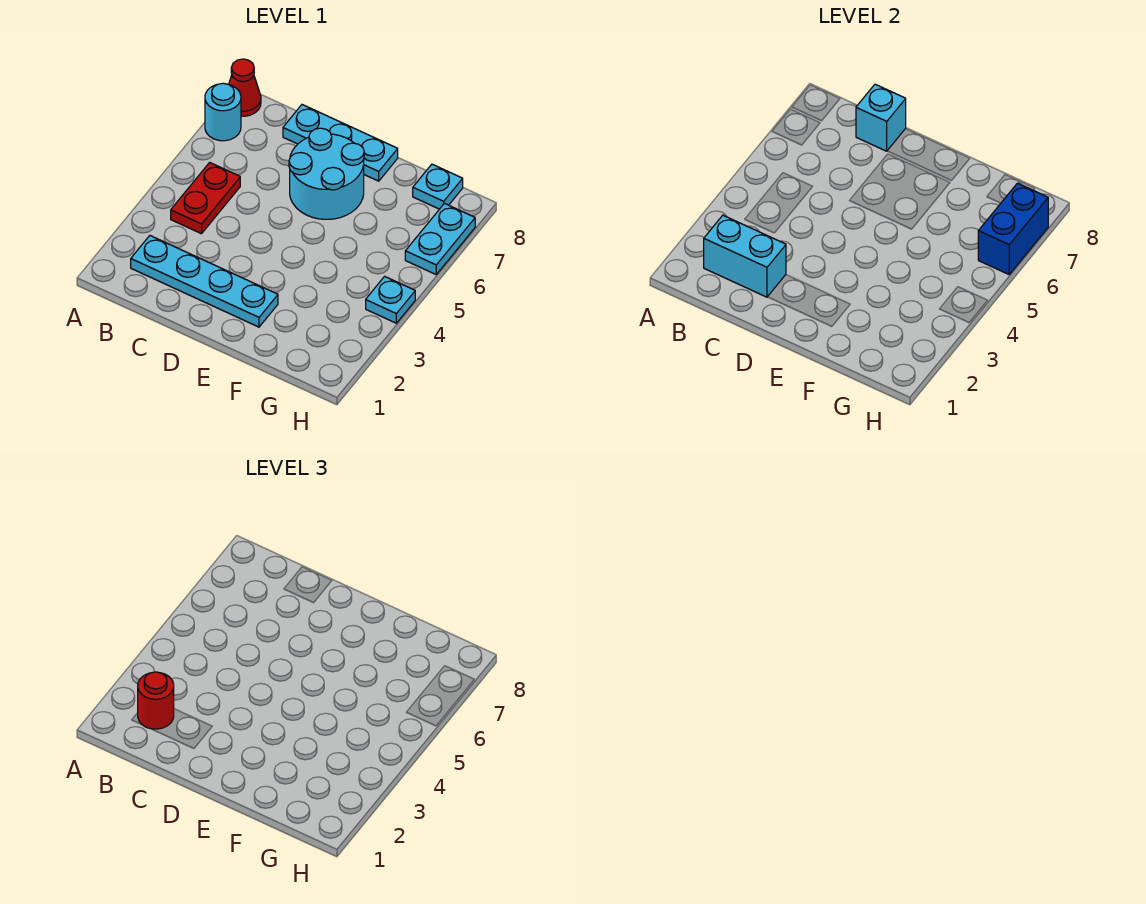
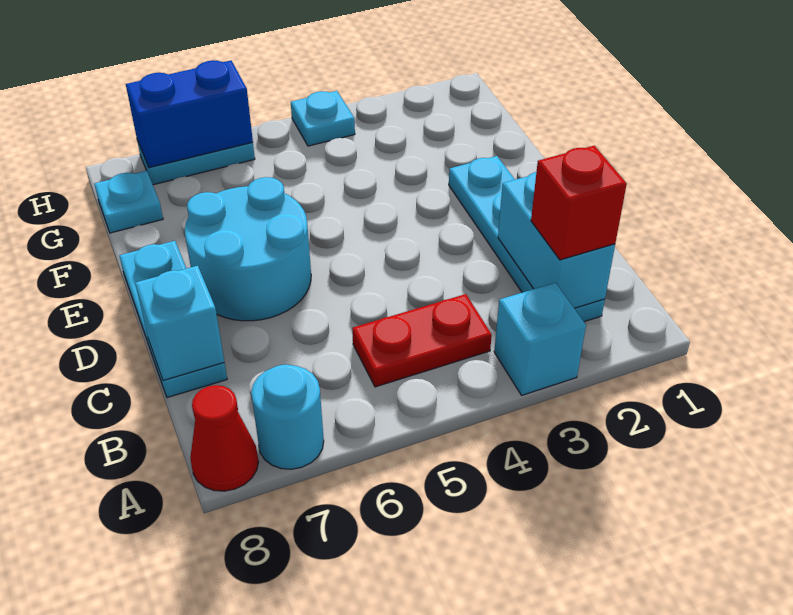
none -> cyan brick A3 level 1
red round brick B2 level 3 -> red brick B2 level 3

